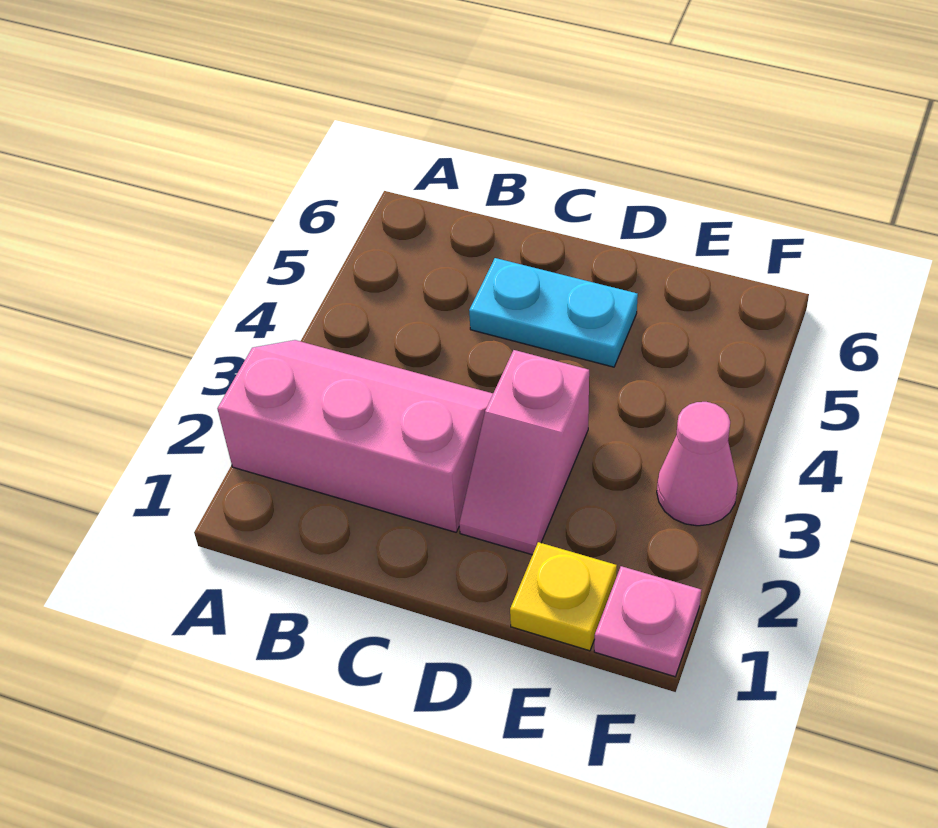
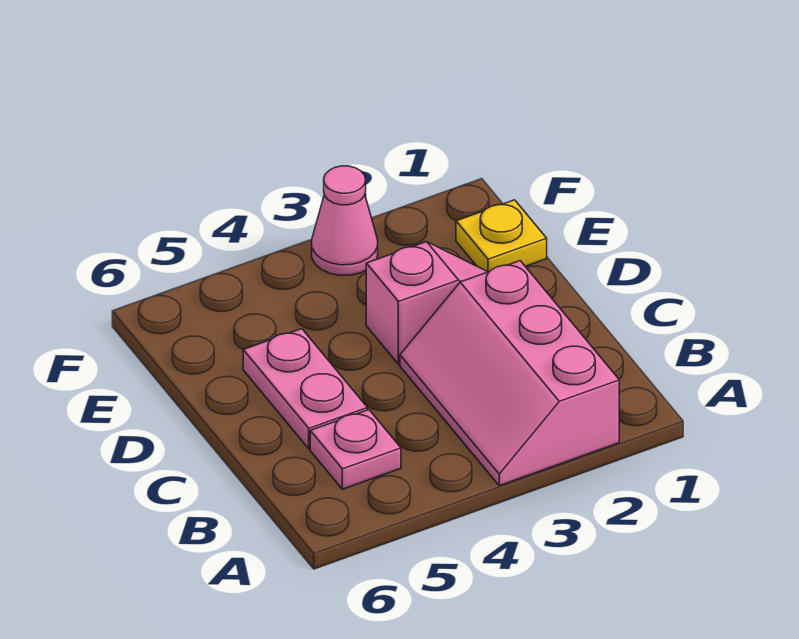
cyan plate C5:D5 level 1 -> pink plate C5:D5 level 1
pink plate F1 level 1 -> pink plate B5 level 1

